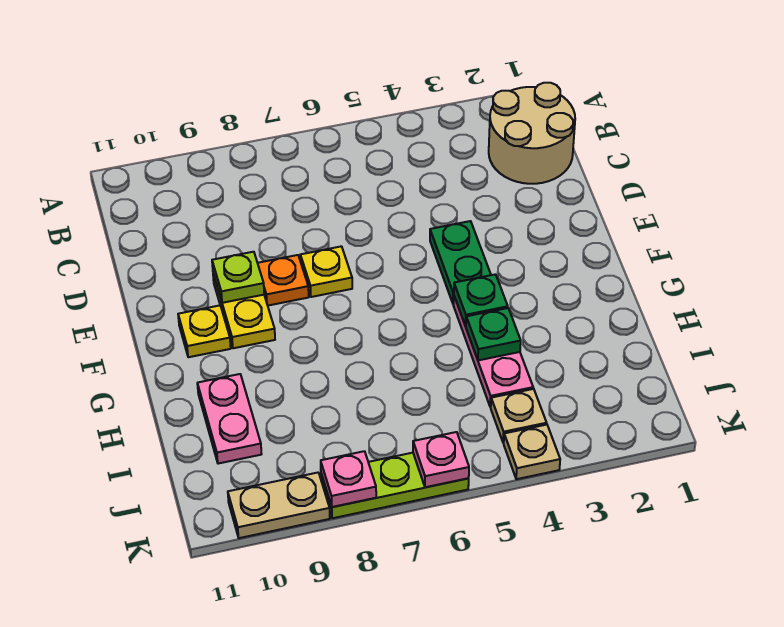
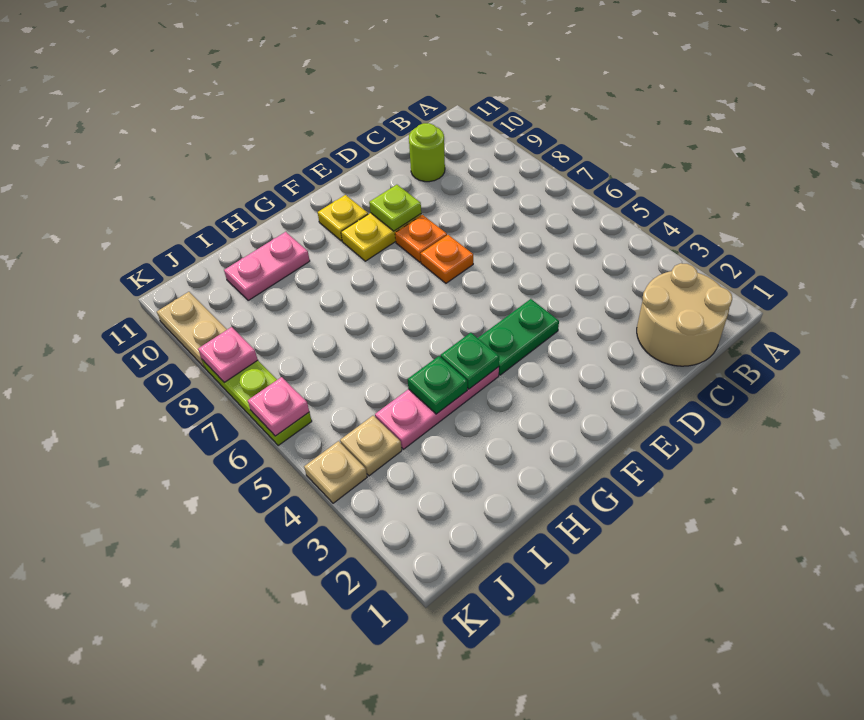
none -> lime round brick C10 level 1
yellow plate E7 level 1 -> orange plate E7 level 1

